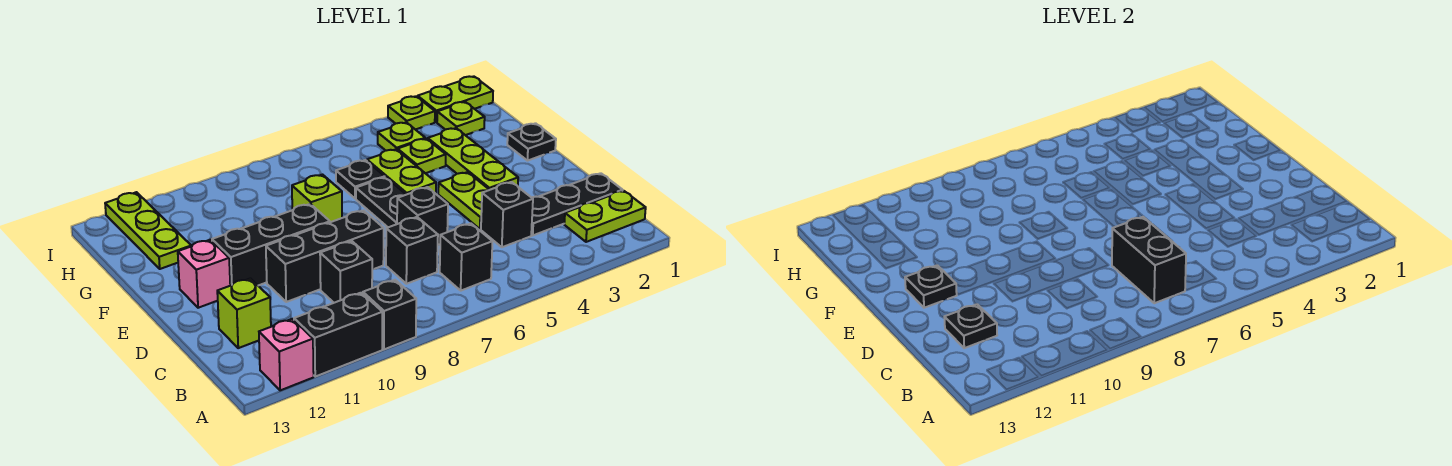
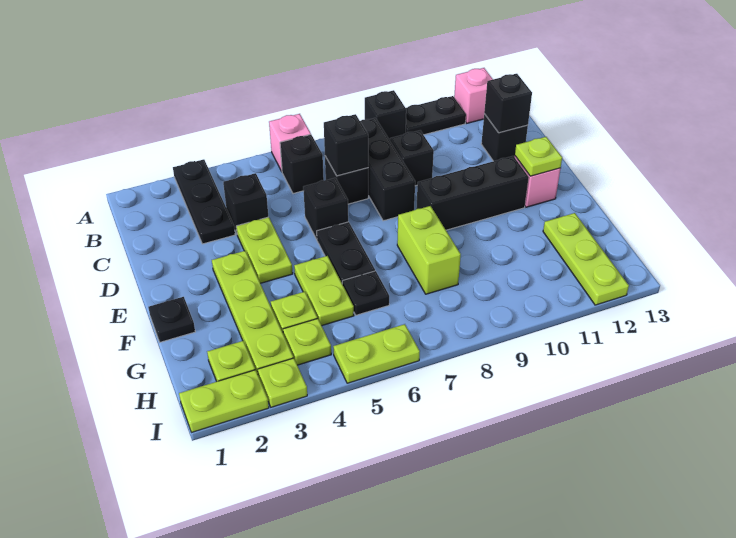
none -> pink brick A6 level 1
black brick A10:A11 level 1 -> black plate A10:A11 level 1
lime plate B1:B2 level 1 -> lime plate I5:I6 level 1
black brick B7:C7 level 2 -> black brick C7 level 2
black plate C1:C3 level 1 -> black plate A3:C3 level 1
lime brick C12 level 1 -> black brick C12 level 1
black plate C12 level 2 -> black brick C12 level 2
black brick D8:D10 level 1 -> black brick B8:D8 level 1
lime plate E3:G3 level 1 -> lime plate E3:H3 level 1
black plate E12 level 2 -> lime plate E12 level 2
lime brick F8 level 1 -> lime brick F8:G8 level 1

